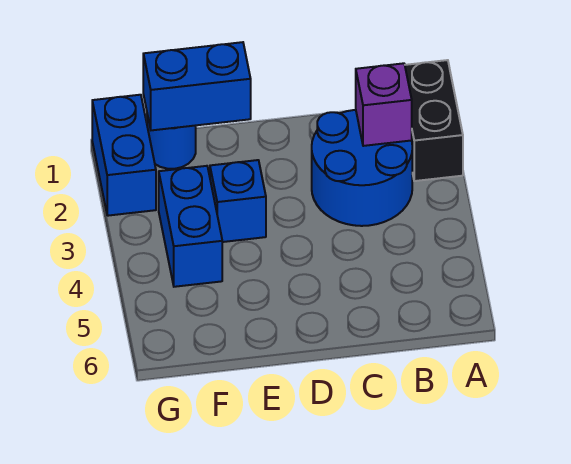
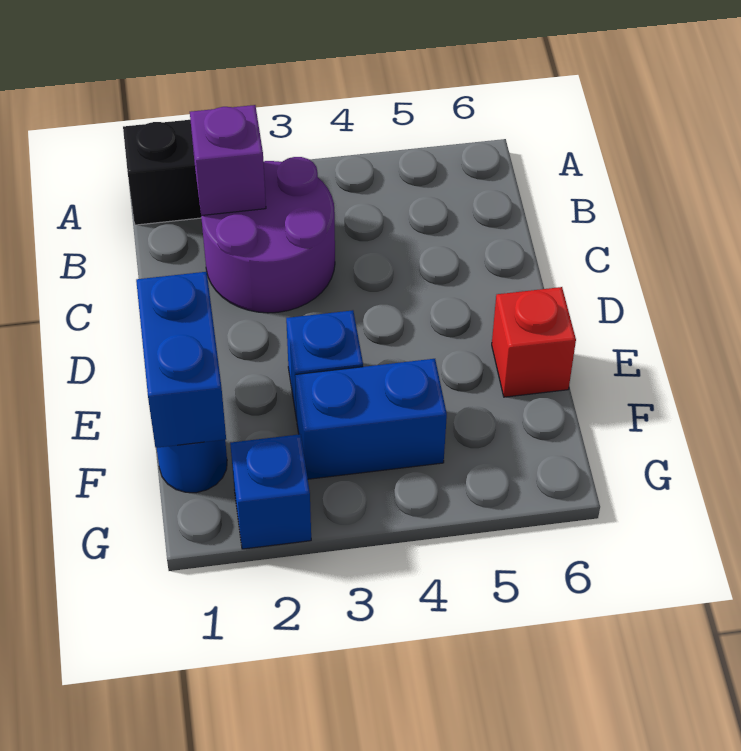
blue round brick B2:C3 level 1 -> purple round brick B2:C3 level 1
none -> red brick E6 level 1
blue brick G1:G2 level 1 -> blue brick G2 level 1

